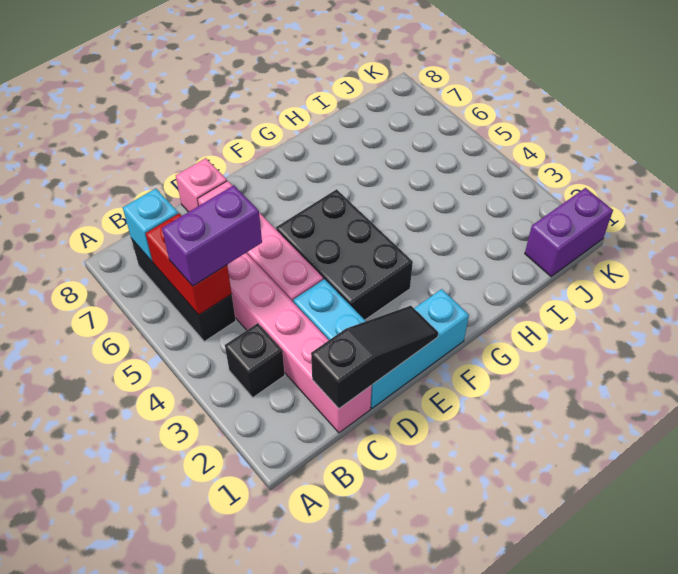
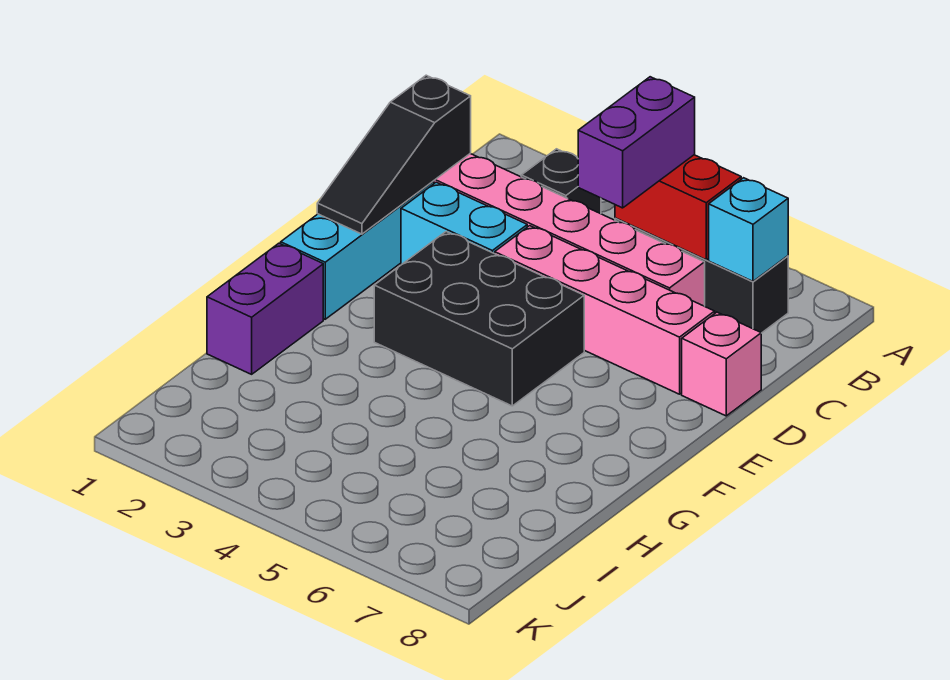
purple brick J1:K1 level 1 -> purple brick G1:H1 level 1

